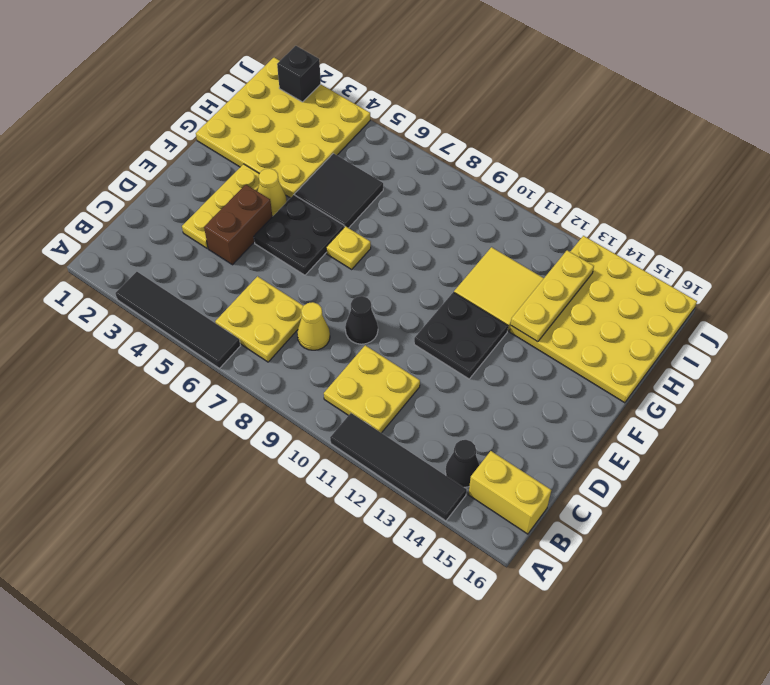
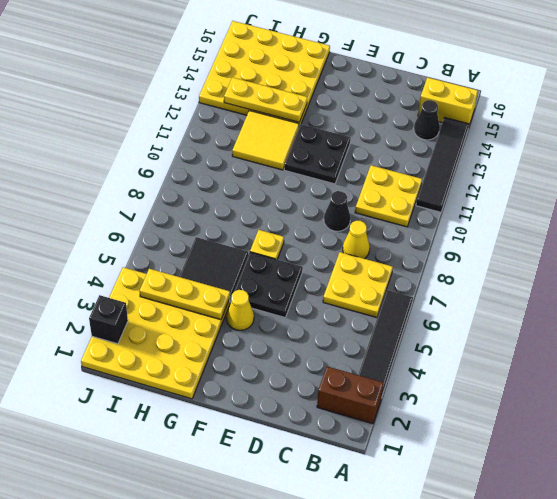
yellow brick B15:B16 level 1 -> yellow brick A15:B15 level 1
yellow plate D3:F3 level 1 -> yellow plate G4:I4 level 2
brown brick D4:E4 level 1 -> brown brick A2:B2 level 1

